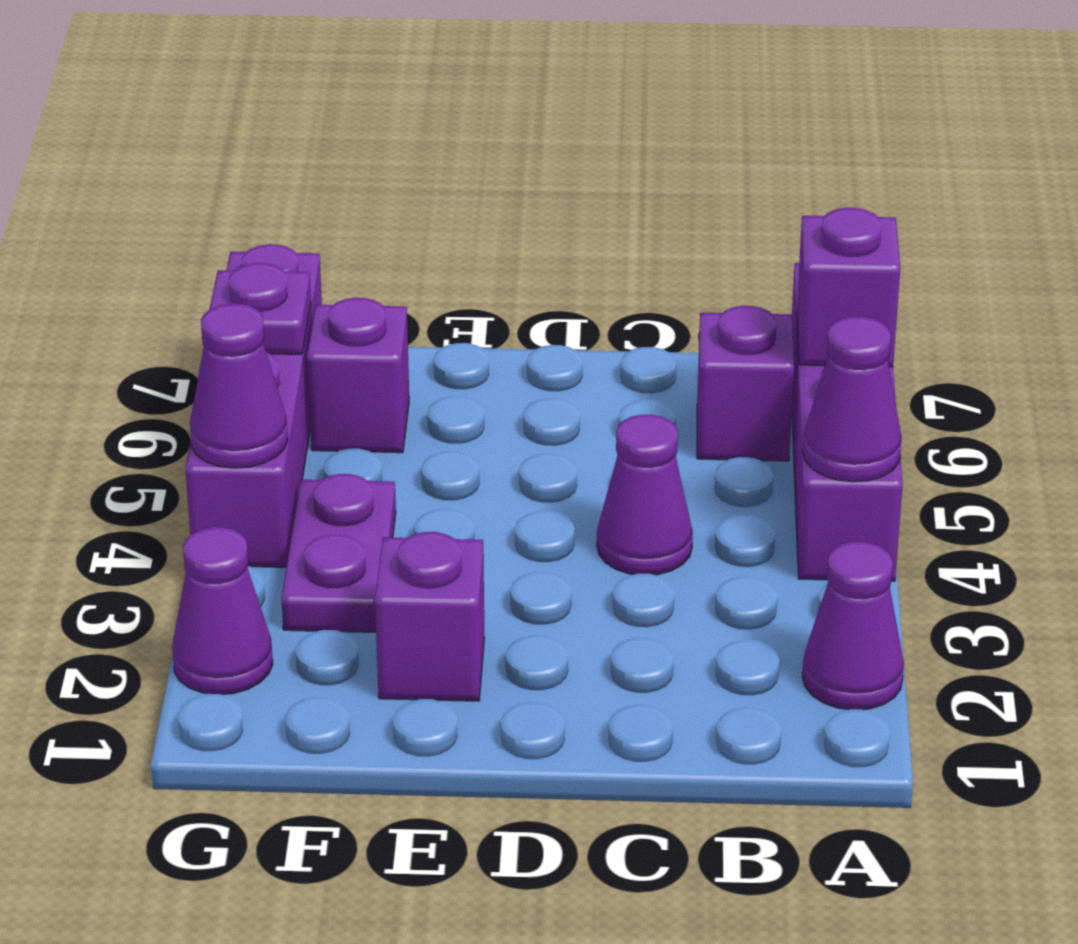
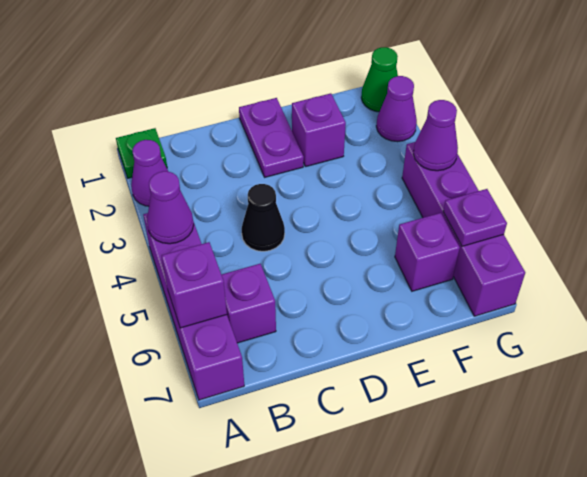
none -> green plate A1 level 1
purple cone C4 level 1 -> black cone C4 level 1
purple plate F3:F4 level 1 -> purple plate D1:D2 level 1
none -> green cone G1 level 1

